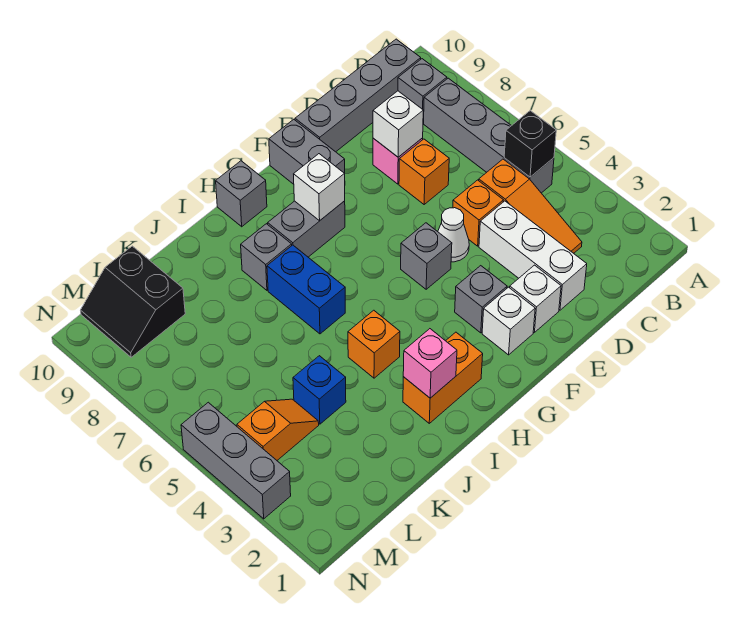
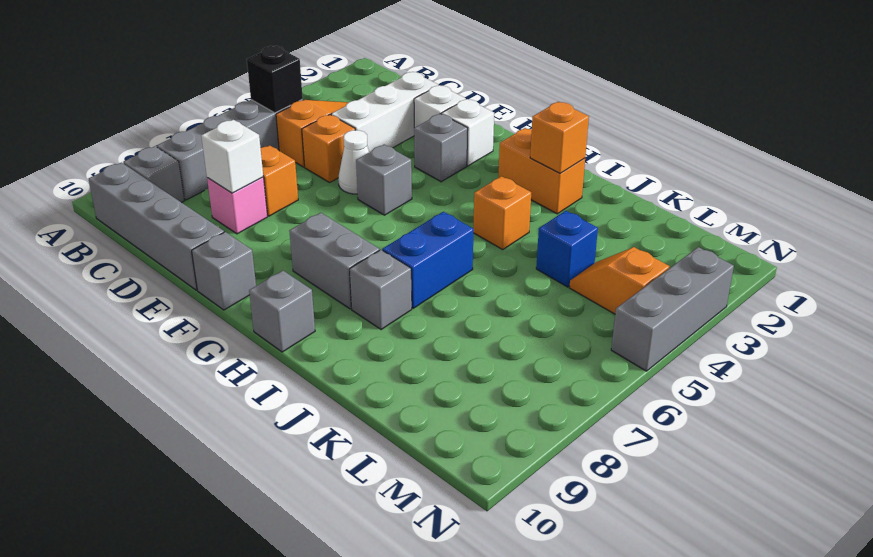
grey brick F9:F10 level 1 -> grey brick F10 level 1
white brick G8 level 2 -> none
pink brick I2 level 2 -> orange brick I2 level 2
black slope L9:M10 level 1 top L -> none

